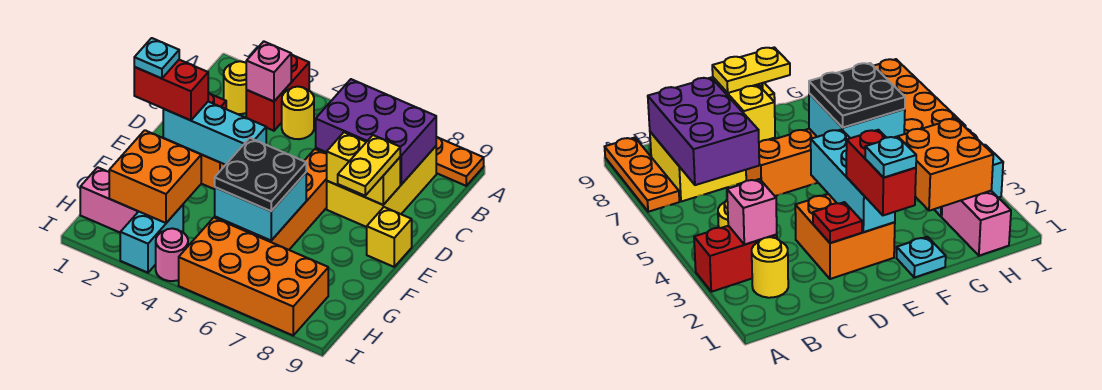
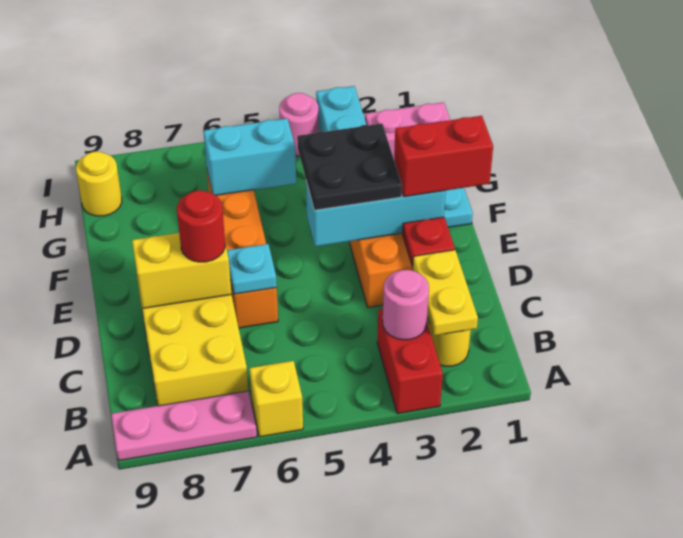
orange plate A7:A9 level 1 -> pink plate A7:A9 level 1
pink brick B3 level 2 -> pink round brick B3 level 2
yellow round brick B4 level 1 -> yellow round brick H9 level 1
purple brick B6:C8 level 2 -> none
none -> red round brick D7 level 3
yellow plate D8:E8 level 3 -> yellow plate B2:C2 level 2
cyan plate E1 level 4 -> cyan plate D6 level 2
yellow brick E9 level 1 -> yellow brick A6 level 1
cyan brick F5:G6 level 2 -> cyan brick G5:G6 level 2
black plate F5:G6 level 3 -> black plate E3:F4 level 3
orange brick G2:H3 level 2 -> none
orange brick H5:I8 level 1 -> none

